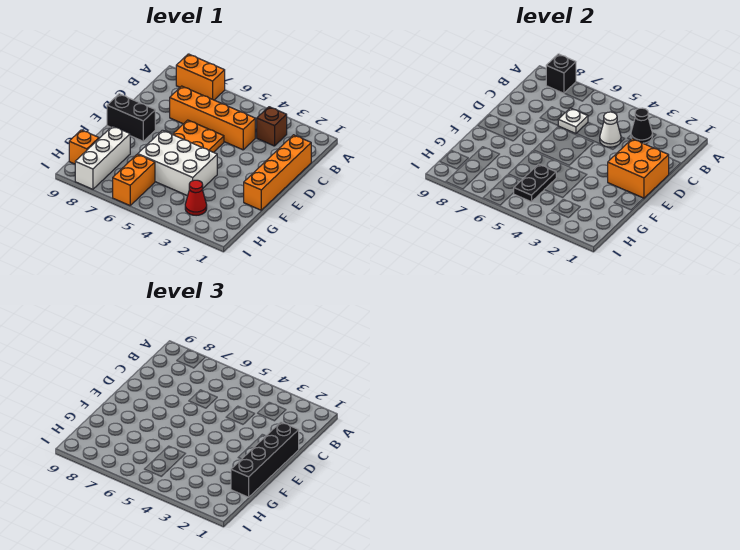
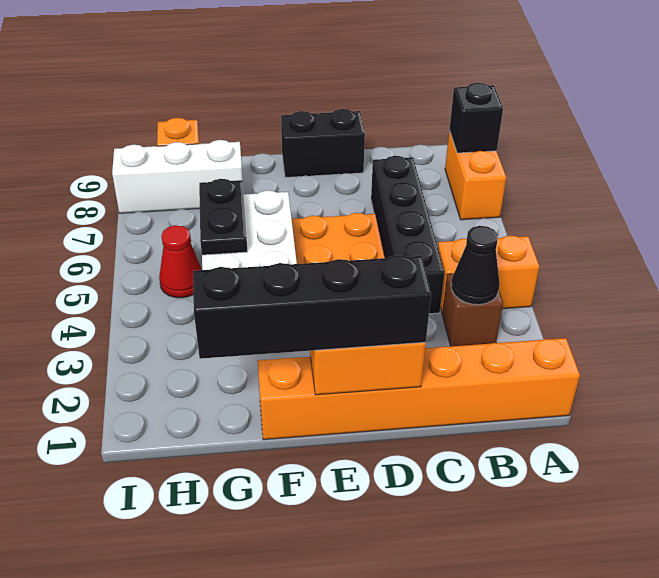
orange brick C1:F1 level 1 -> orange brick A1:F1 level 1
orange brick C4:C7 level 1 -> black brick C4:C7 level 1
white cone C4 level 2 -> none
white plate C6 level 2 -> none
black brick E8:E9 level 1 -> black brick D9:E9 level 1
black plate G5:H5 level 2 -> black plate G5:G6 level 2
red cone H3 level 1 -> red cone H5 level 1
orange brick H6:I6 level 1 -> orange brick A4:B4 level 1

